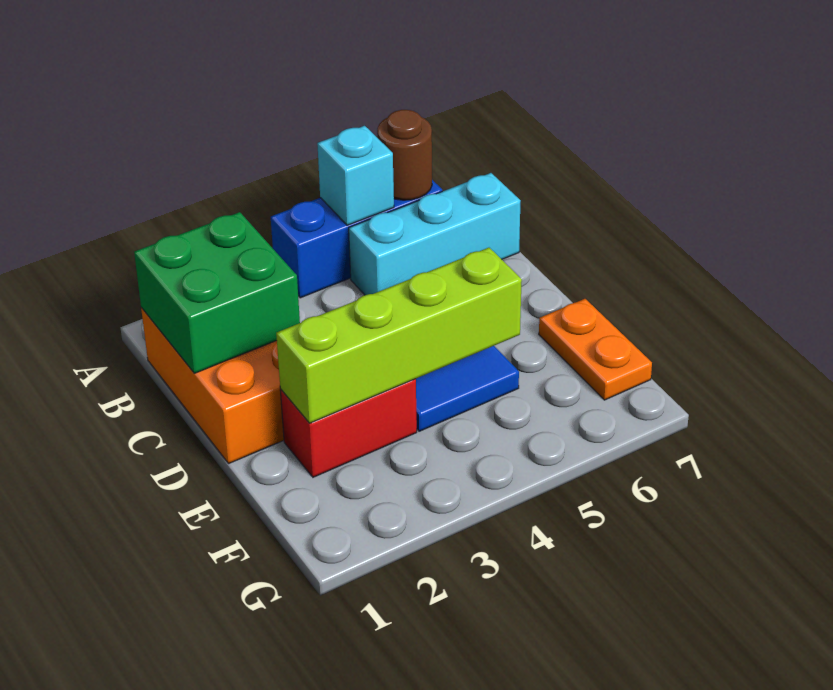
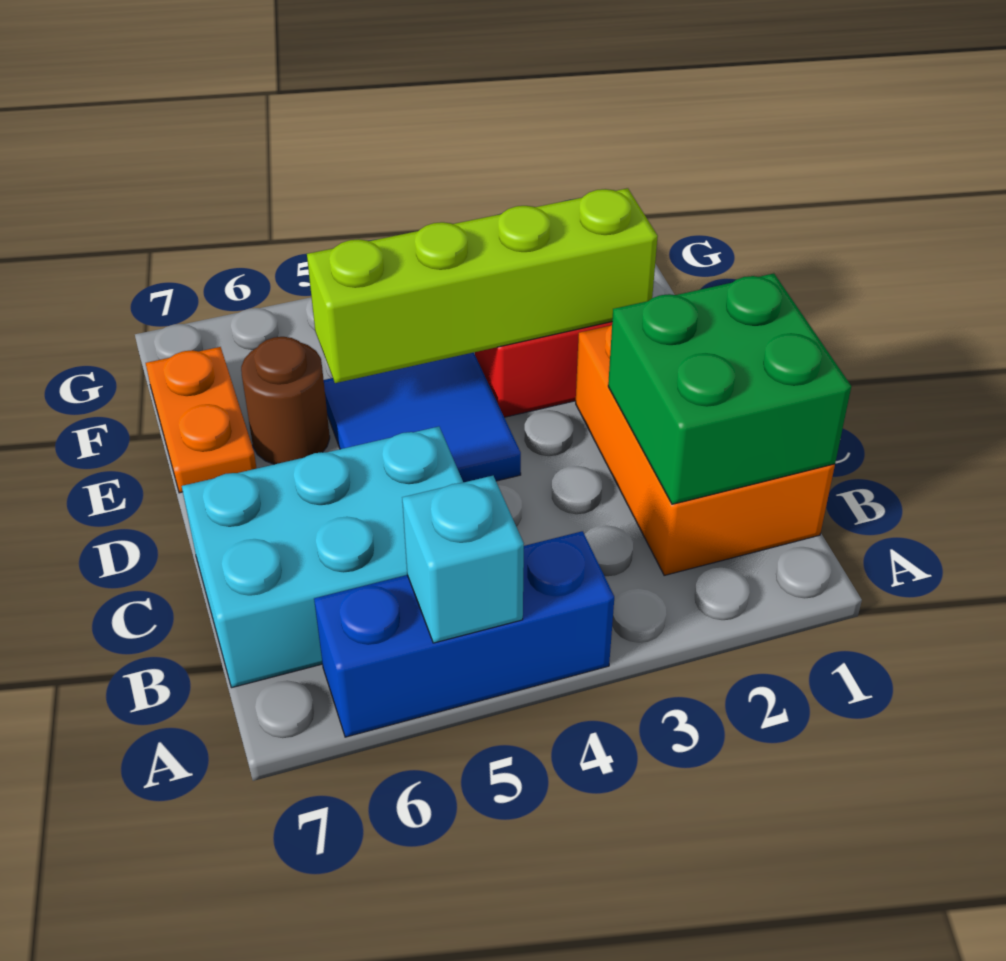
brown round brick A6 level 2 -> brown round brick E6 level 1
cyan brick B5:B7 level 1 -> cyan brick B5:C7 level 1

